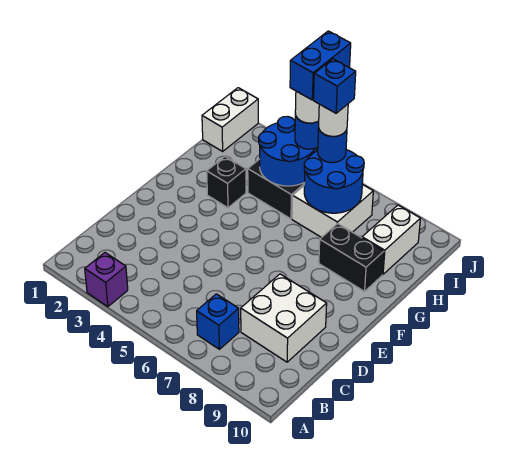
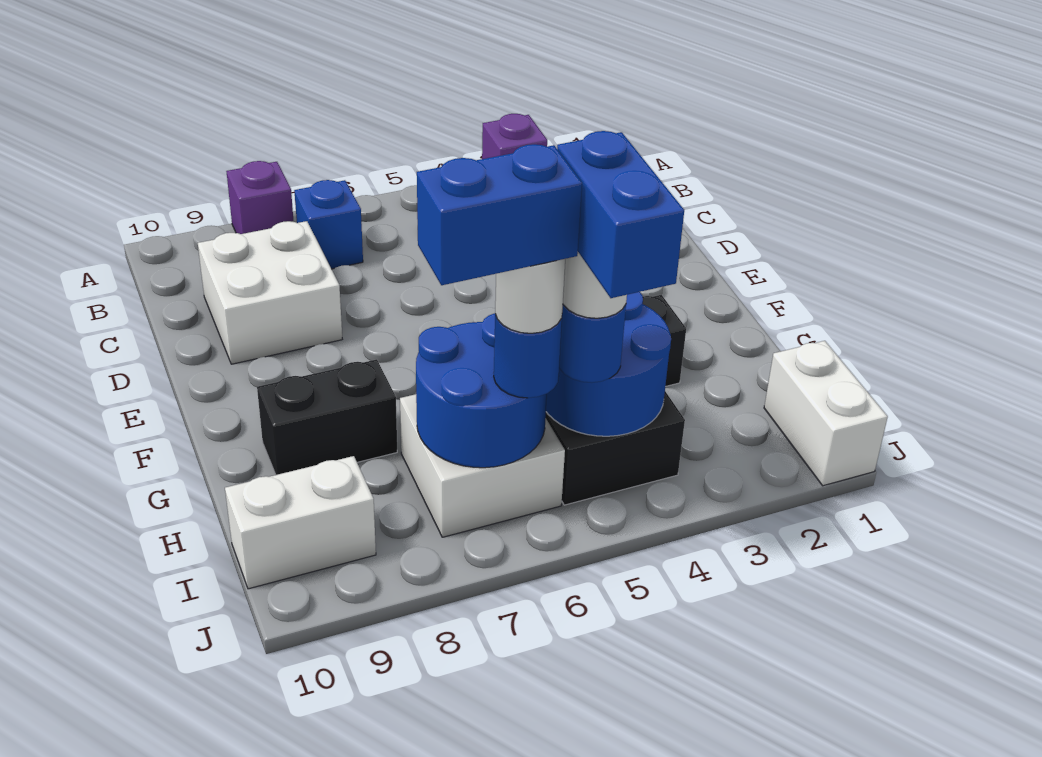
none -> purple brick A8 level 1
white brick H9:I9 level 1 -> white brick I9:I10 level 1
blue brick I6 level 5 -> blue brick I6:I7 level 5

